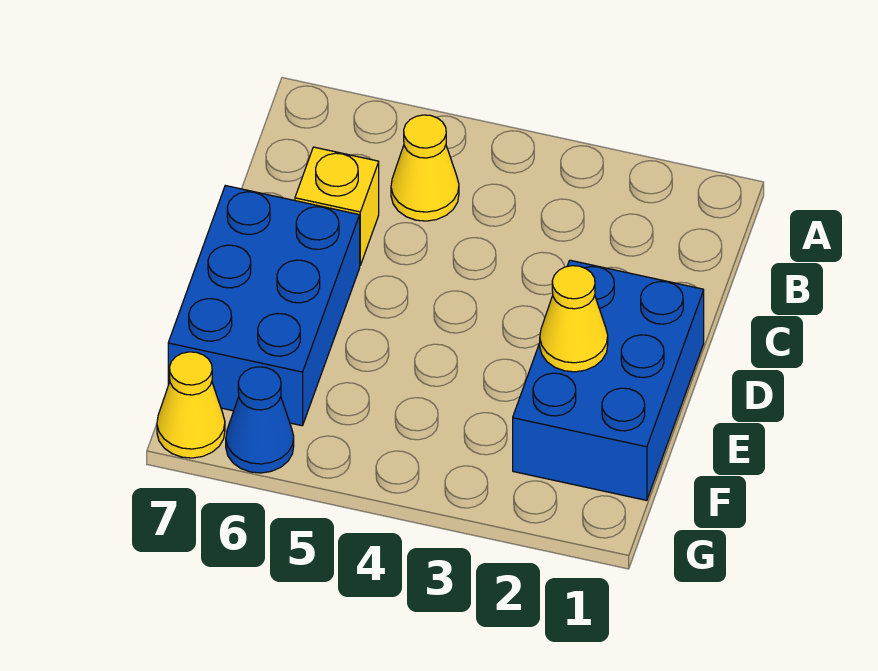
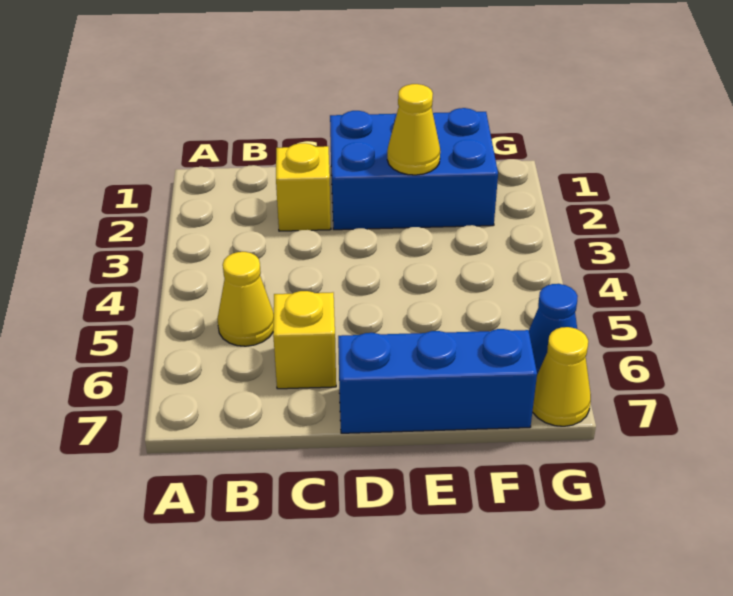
none -> yellow brick C2 level 1
blue brick D6:F7 level 1 -> blue brick D7:F7 level 1

